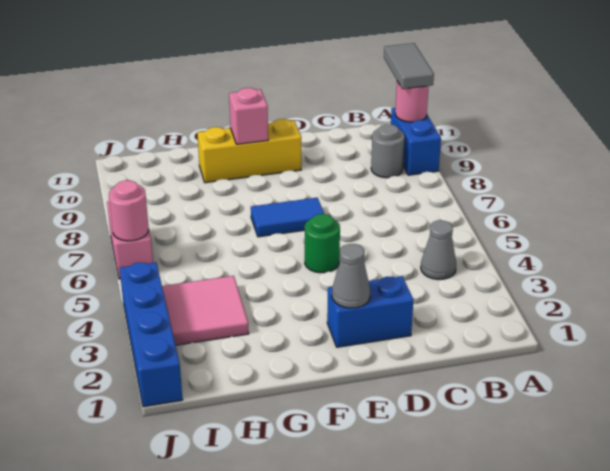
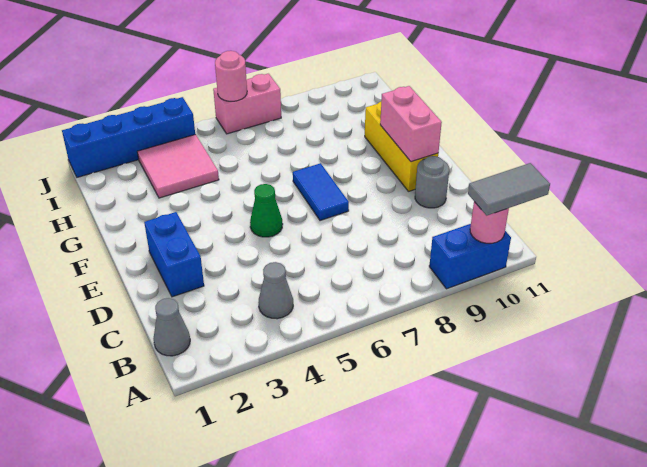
grey round brick B9 level 1 -> grey round brick D10 level 1
grey cone E2 level 2 -> grey cone B1 level 1
green round brick E5 level 1 -> green cone E5 level 1
pink brick F10 level 2 -> pink brick E10:F10 level 2

